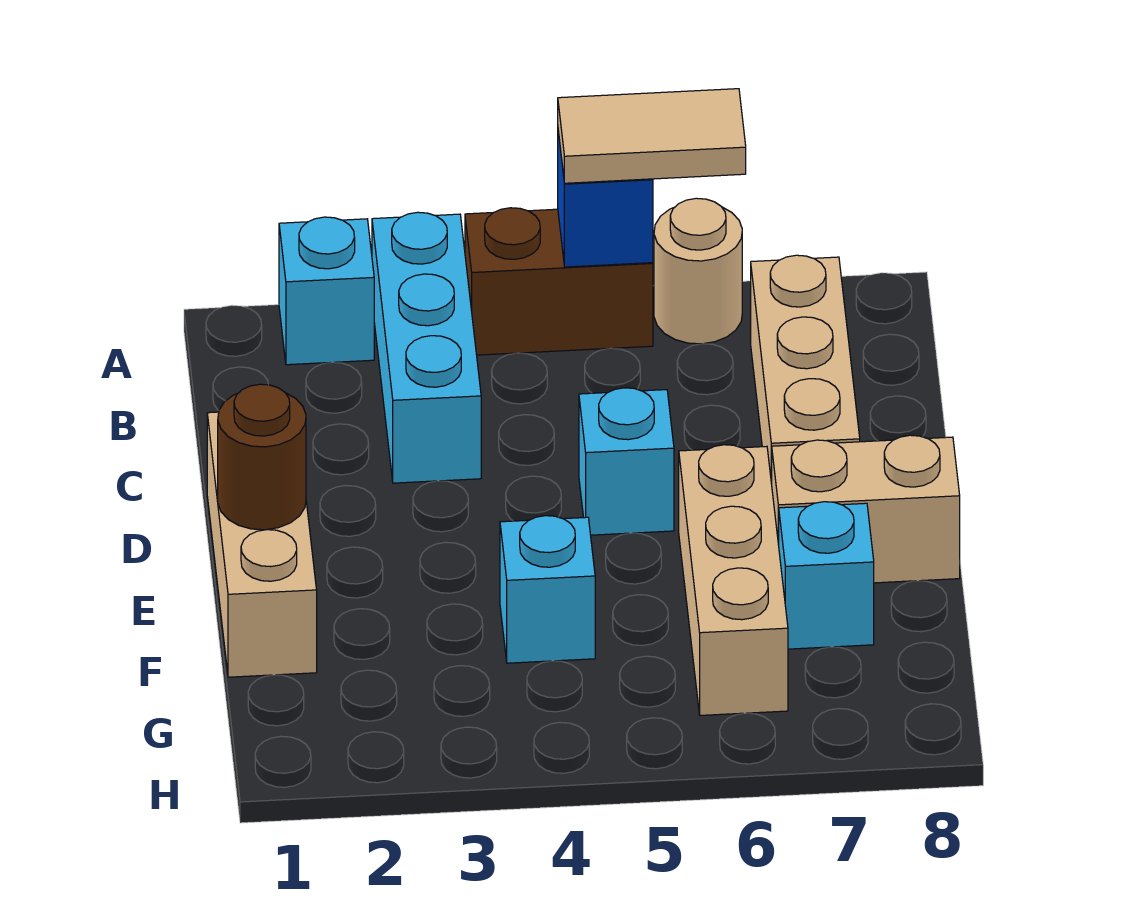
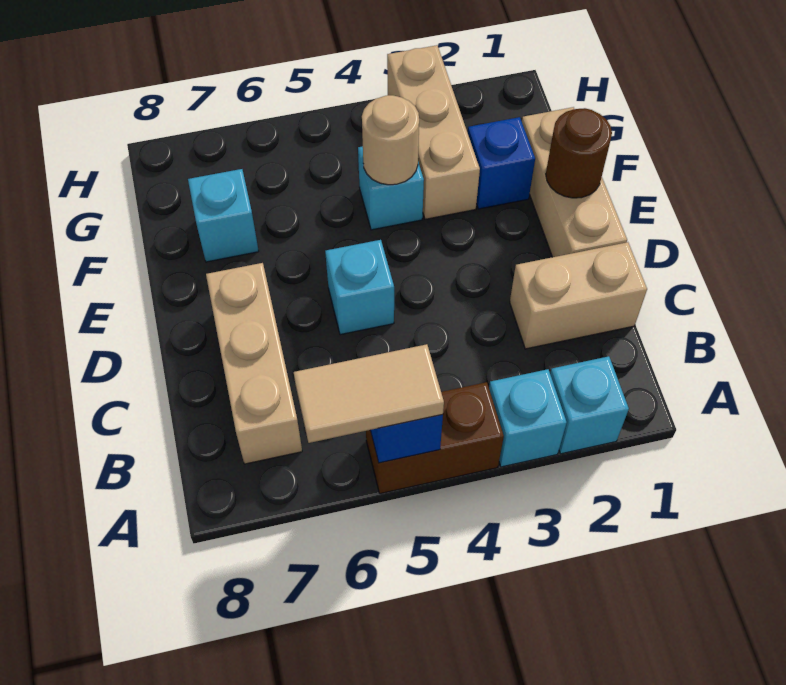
cyan brick A3:C3 level 1 -> cyan brick A3 level 1
tan round brick A6 level 1 -> tan round brick F4 level 2
tan brick E6:G6 level 1 -> tan brick F3:H3 level 1
tan brick E7:E8 level 1 -> tan brick C1:C2 level 1
none -> blue brick F2 level 1

